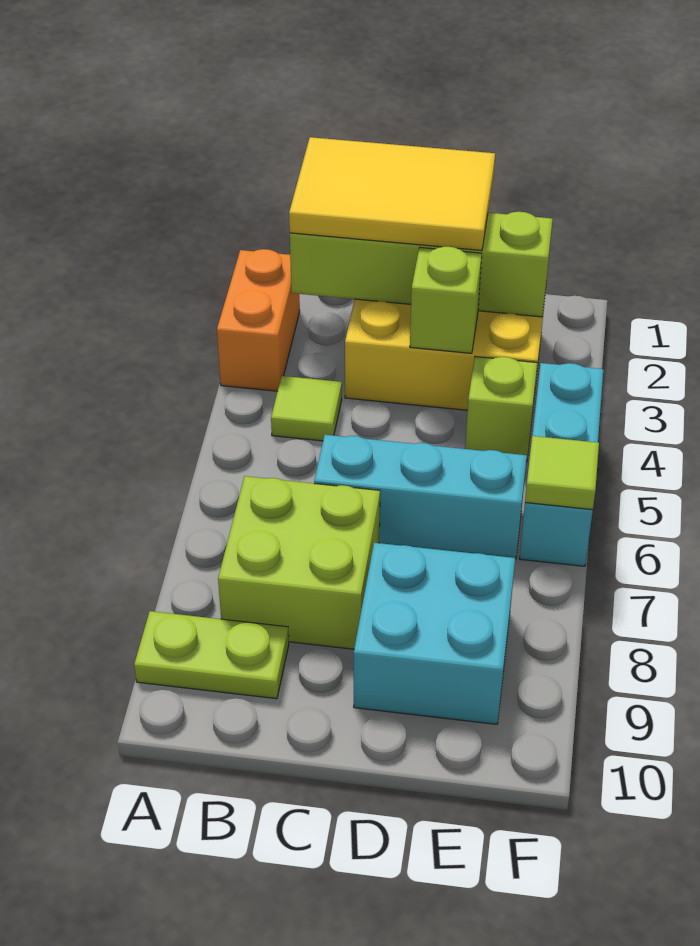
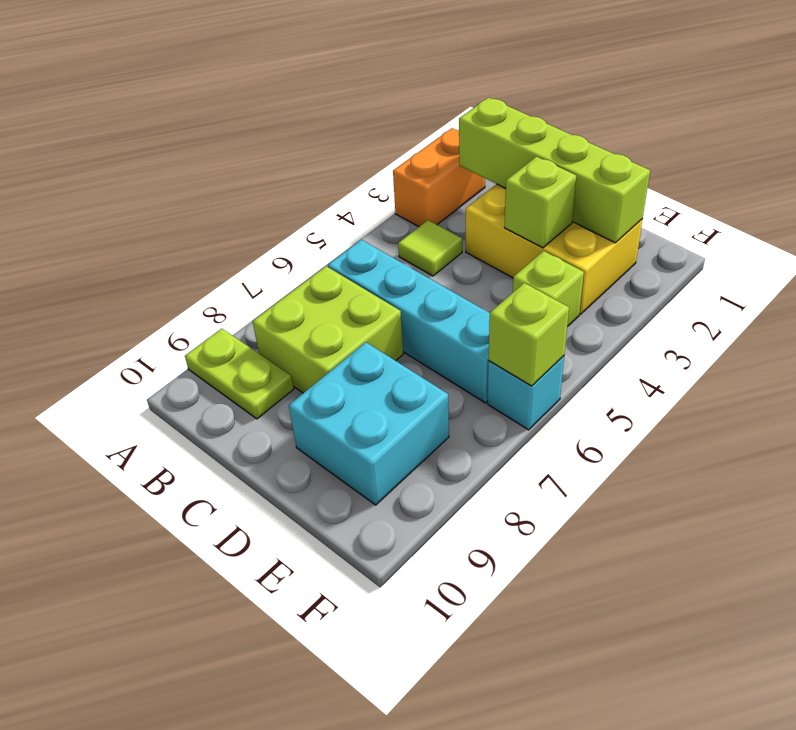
yellow tile B1:D2 level 3 -> none
cyan brick C6:E6 level 1 -> cyan brick B6:E6 level 1
cyan brick F4:F6 level 1 -> cyan brick F6 level 1
lime tile F6 level 2 -> lime brick F6 level 2

